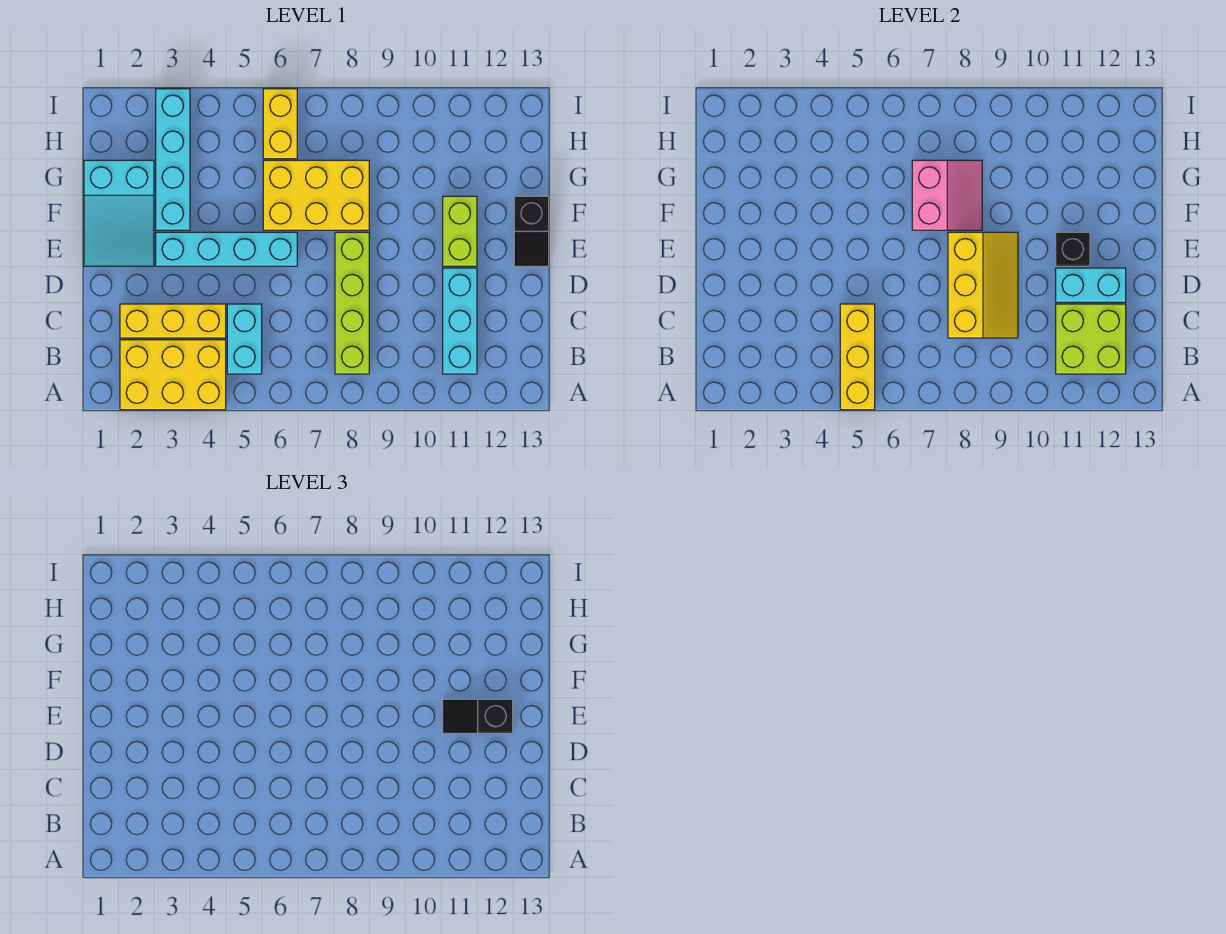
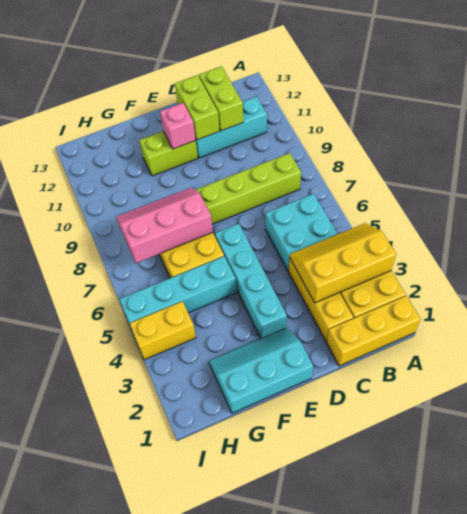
yellow brick A5:C5 level 2 -> yellow brick A1:C1 level 1
cyan brick B5:C5 level 1 -> cyan brick B5:C6 level 1
lime brick B11:C12 level 2 -> lime brick C11:C12 level 2
yellow slope C8:E9 level 2 top 8 -> yellow slope A3:C4 level 2 top 3
cyan brick D11:D12 level 2 -> lime brick D11:D12 level 2
cyan slope E1:G2 level 1 top G -> cyan slope E1:G2 level 1 top 1
black brick E11 level 2 -> pink brick E11 level 2
black slope E11:E12 level 3 top 12 -> none
black slope E13:F13 level 1 top F -> none
cyan brick F3:I3 level 1 -> cyan brick F5:I5 level 1
pink slope F7:G8 level 2 top 7 -> pink slope F7:H8 level 2 top 7
yellow brick H6:I6 level 1 -> yellow brick H4:I4 level 1

